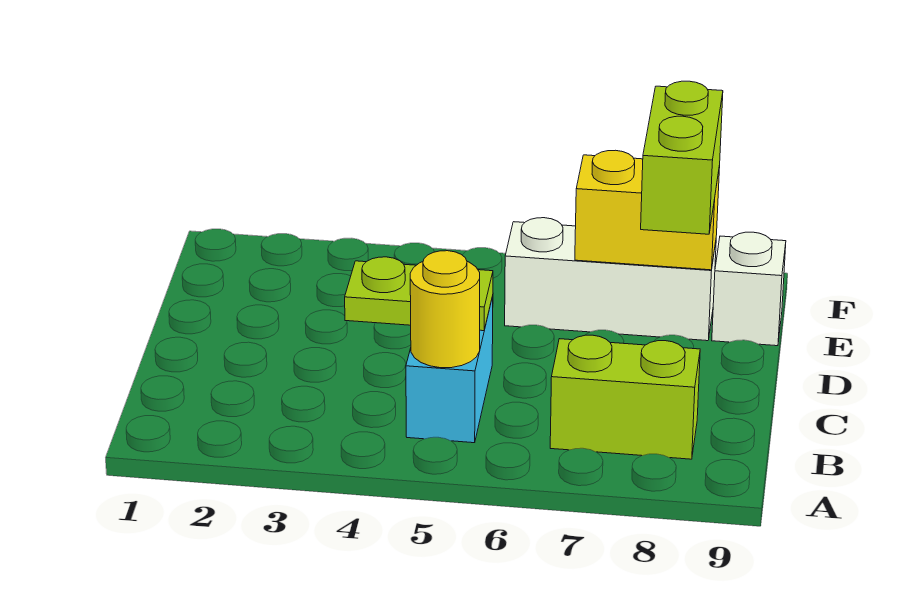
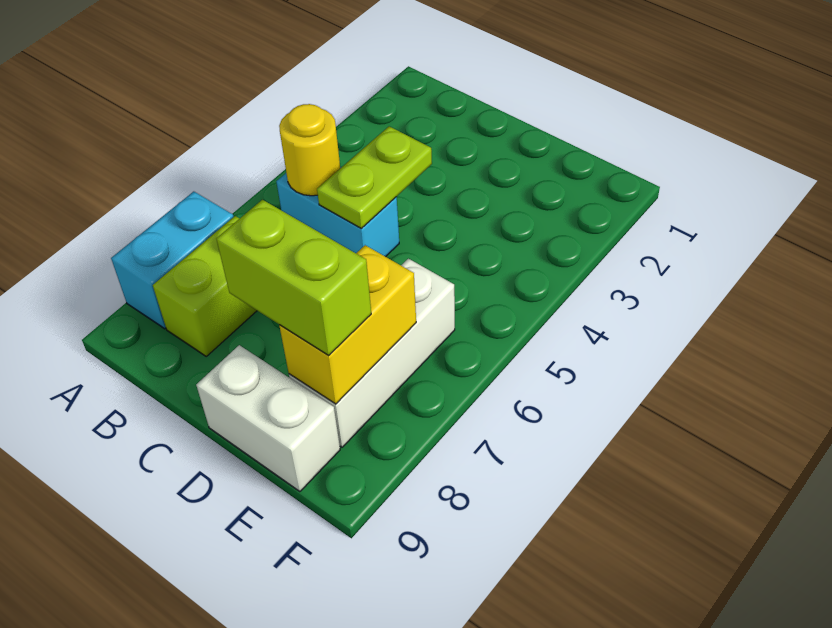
none -> cyan brick A7:A8 level 1
white brick E9 level 1 -> white brick D9:E9 level 1

